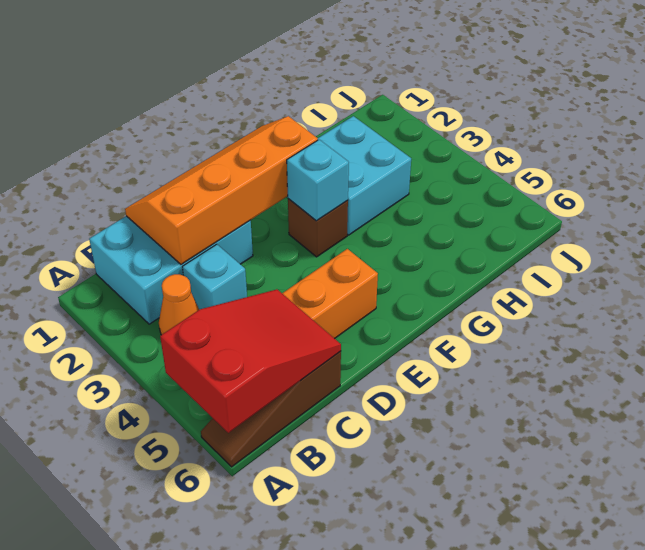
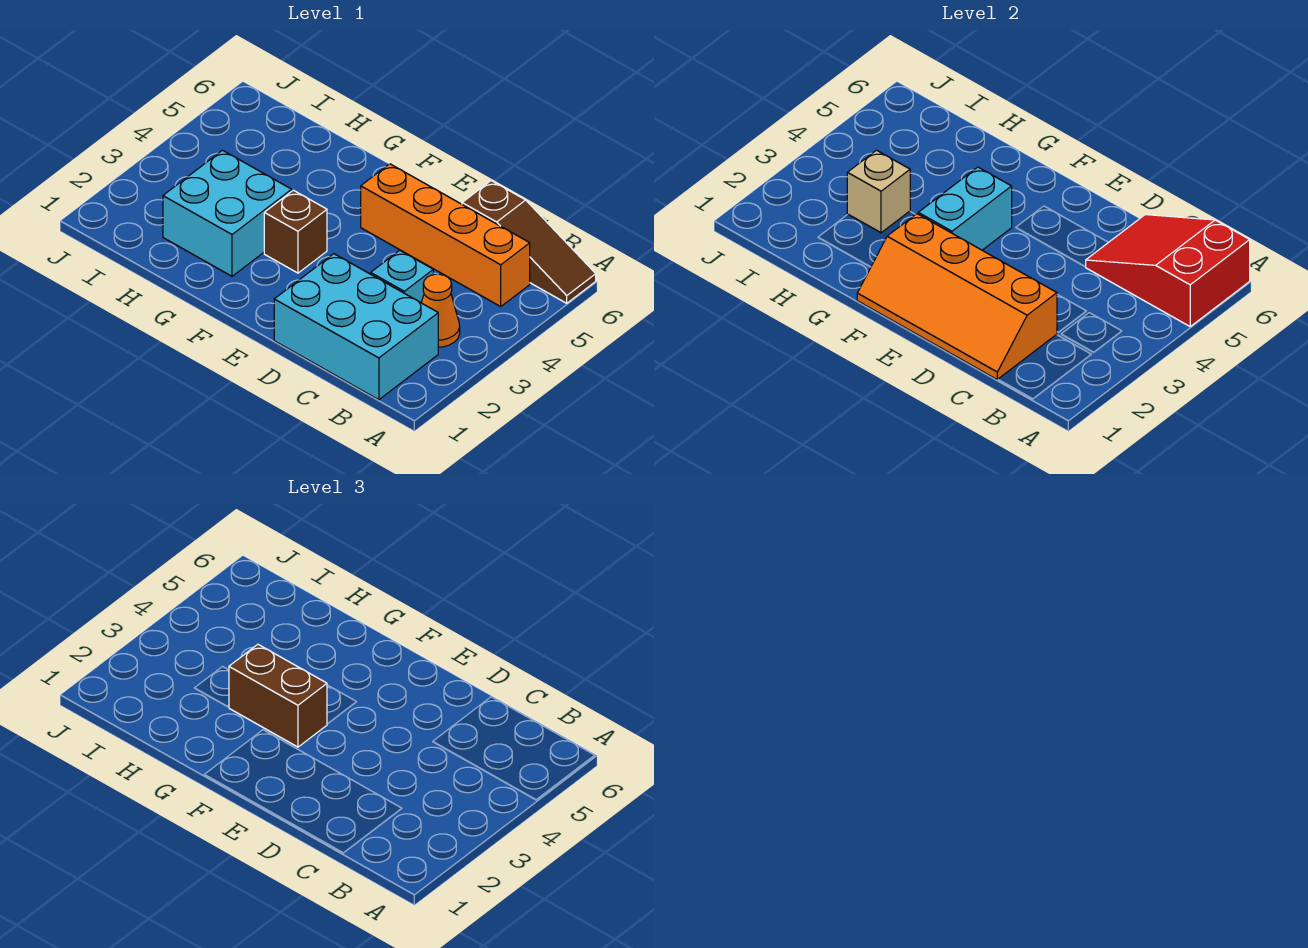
cyan brick F3 level 2 -> cyan brick F3:F4 level 2
none -> brown brick F3:G3 level 3
none -> tan brick H3 level 2

